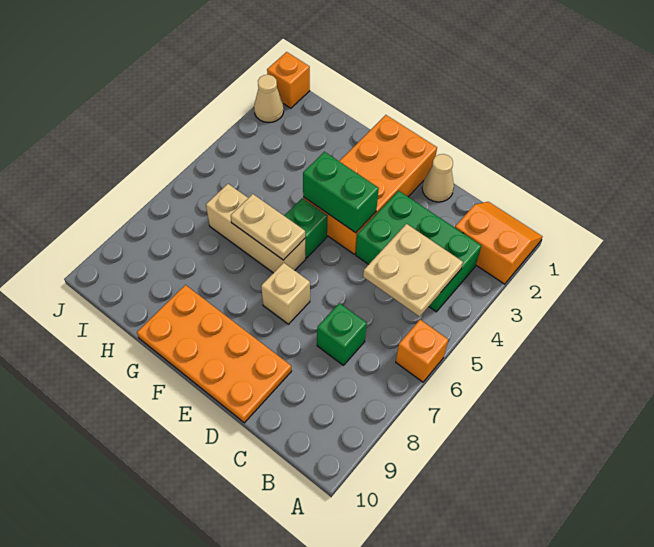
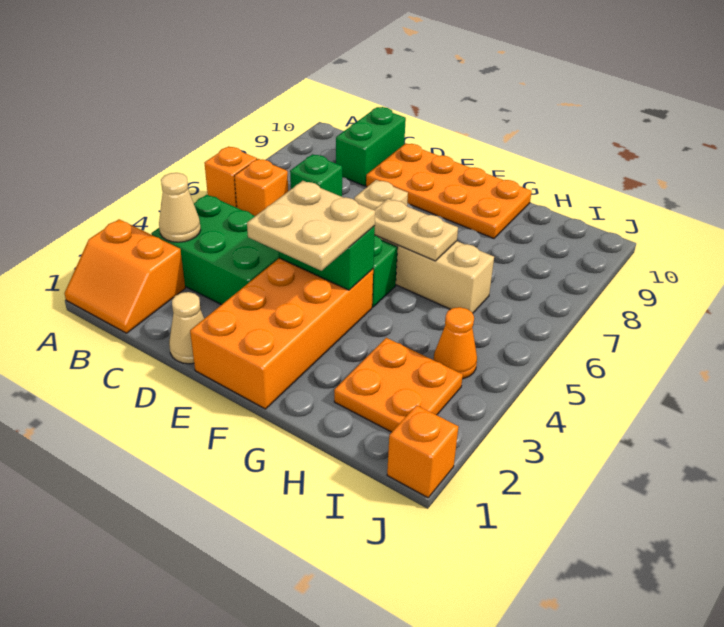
tan plate B4:C5 level 2 -> tan plate E3:F4 level 3
none -> orange brick B6 level 1
none -> green brick C9:C10 level 1
none -> orange plate H2:I3 level 1
none -> orange cone I4 level 1
tan cone J2 level 1 -> tan cone B3 level 2

